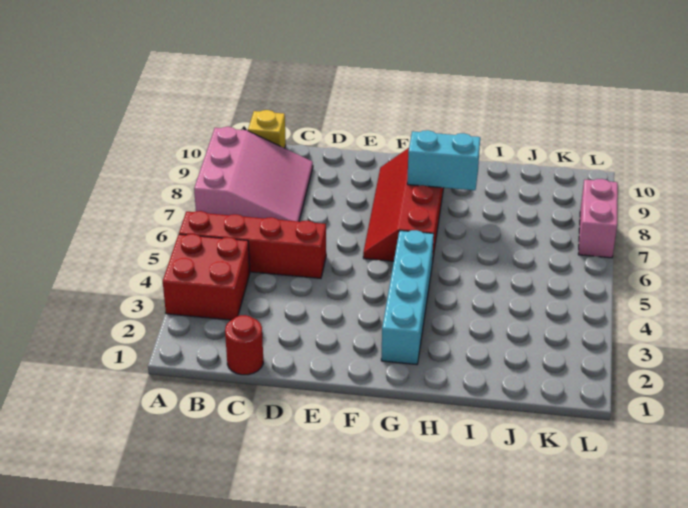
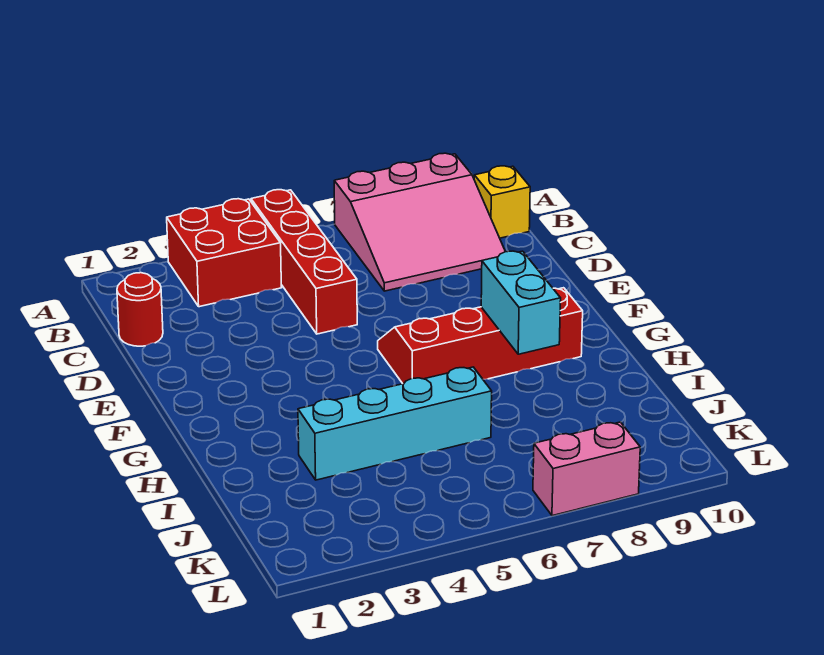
cyan brick G2:G5 level 1 -> cyan brick I3:I6 level 1

